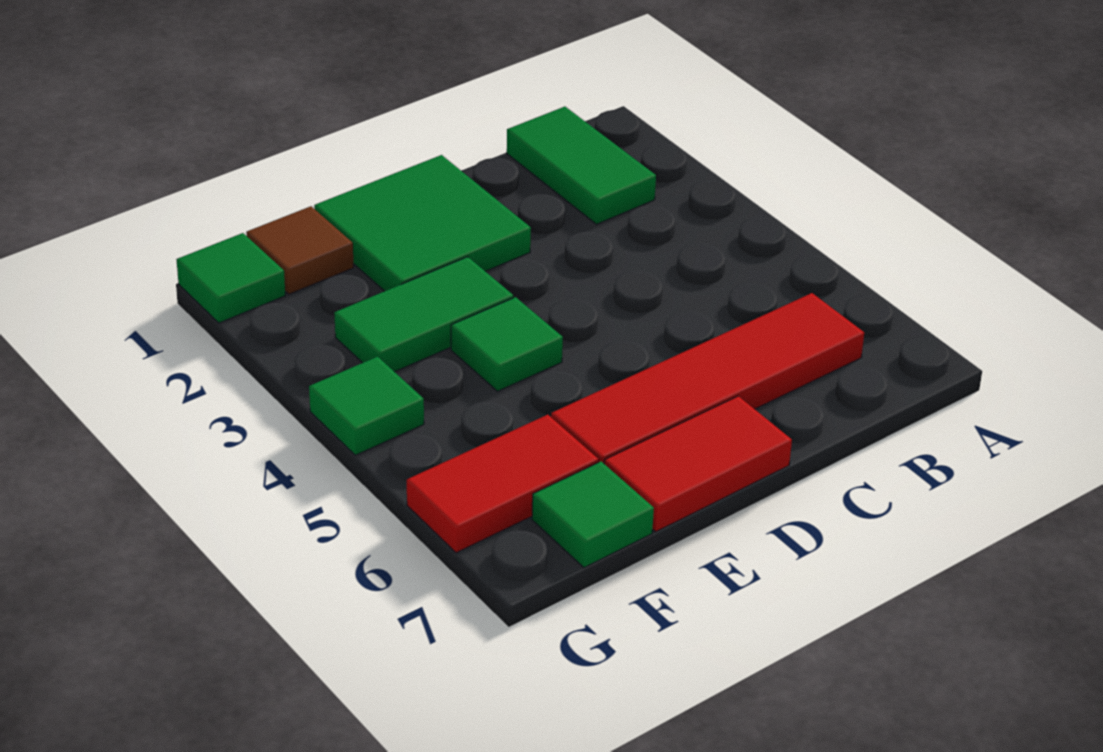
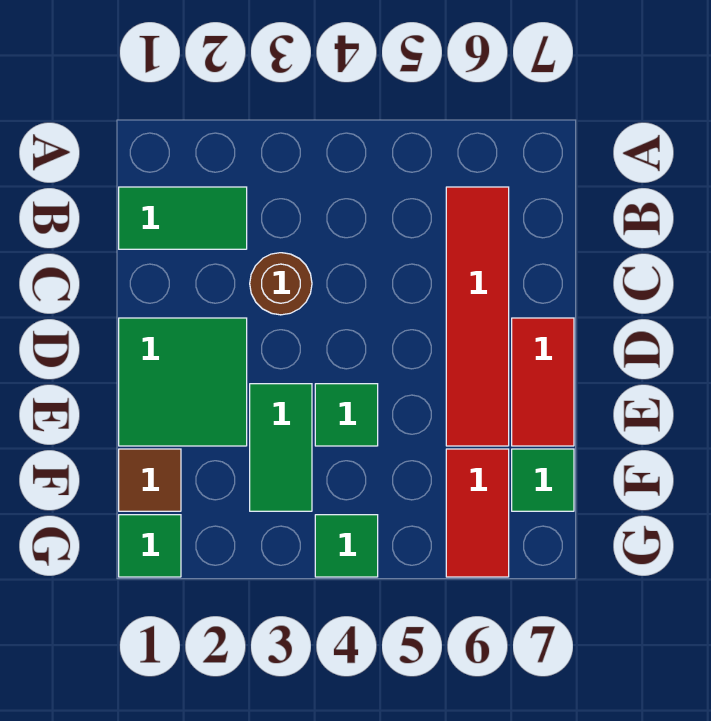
none -> brown round brick C3 level 1

